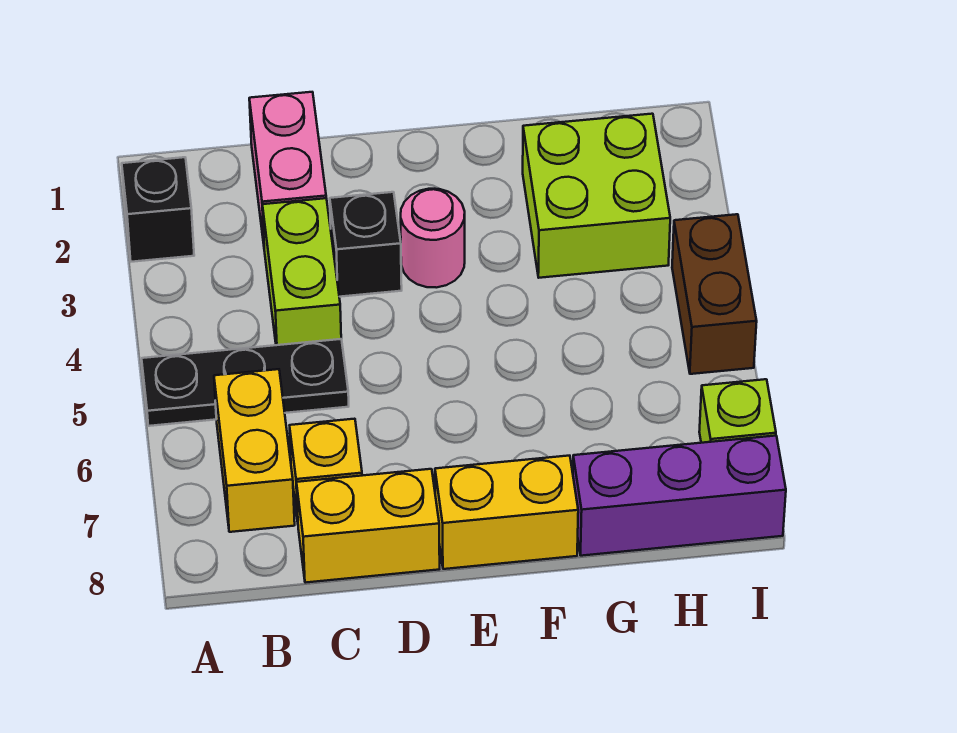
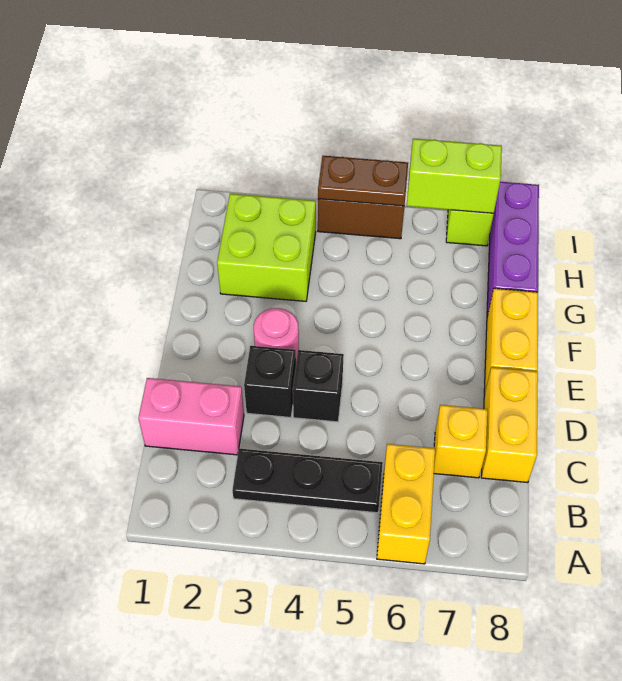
black brick A2 level 1 -> black brick D4 level 1
black plate A5:C5 level 1 -> black plate B3:B5 level 1
yellow brick B6:B7 level 1 -> yellow brick A6:B6 level 1
lime brick C3:C4 level 1 -> lime brick I6:I7 level 2
none -> brown plate I4:I5 level 2

